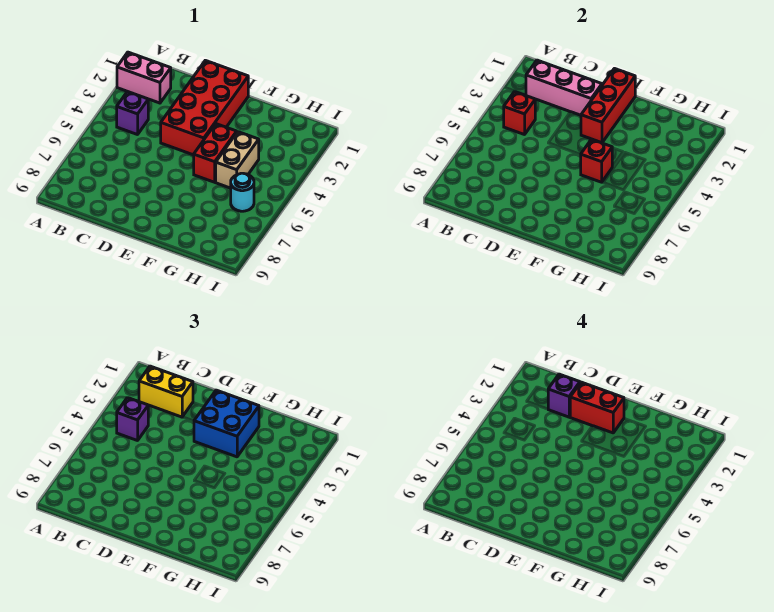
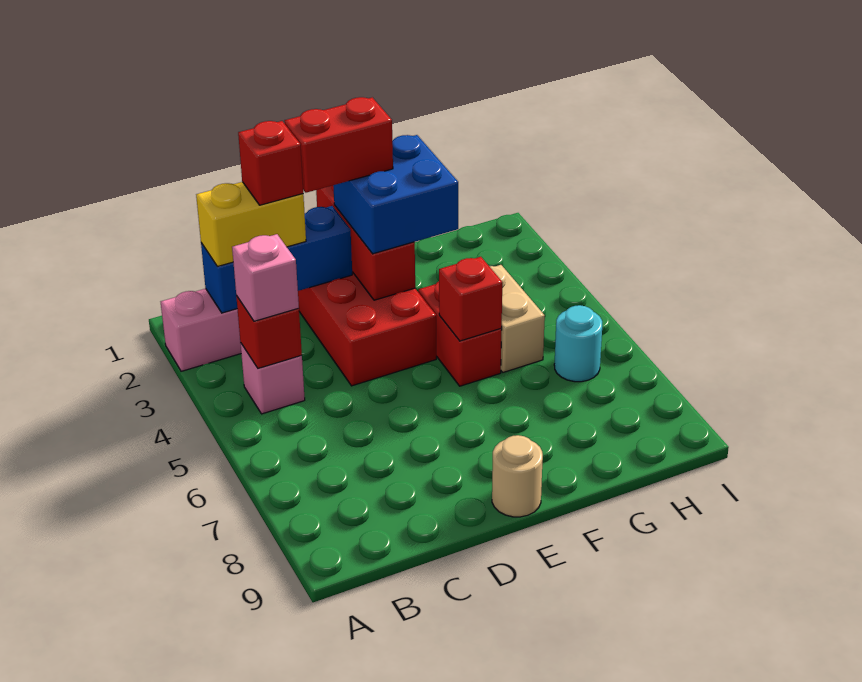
pink brick B2:D2 level 2 -> blue brick B2:D2 level 2
purple brick B4 level 1 -> pink brick B4 level 1
purple brick B4 level 3 -> pink brick B4 level 3
purple brick C2 level 4 -> red brick C2 level 4
none -> tan round brick E9 level 1

